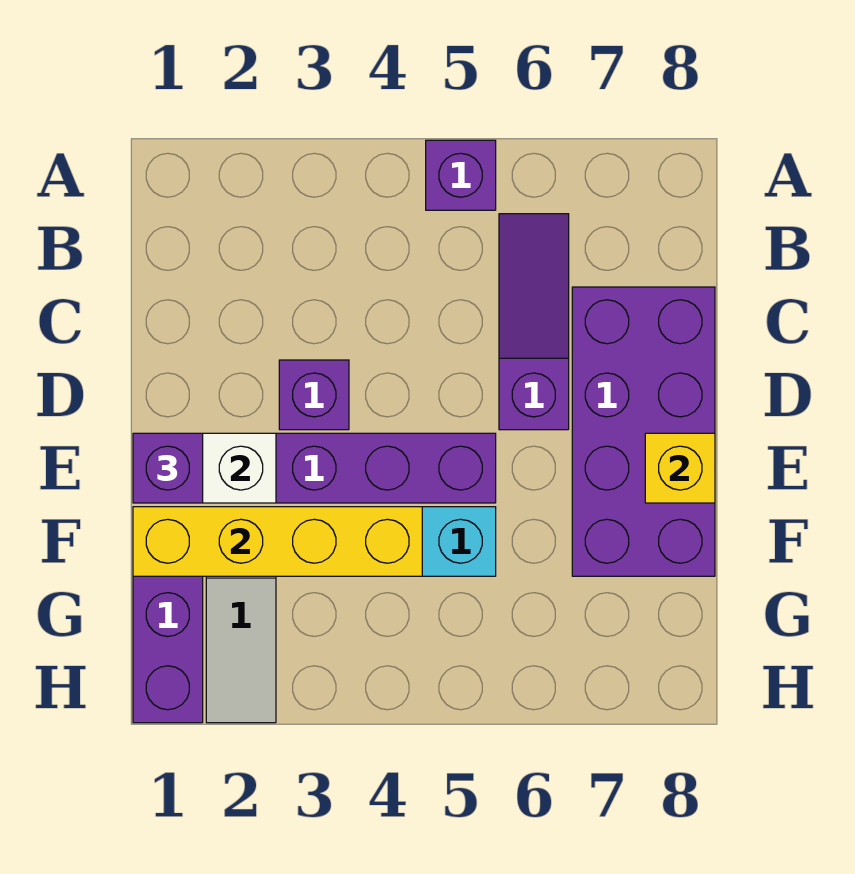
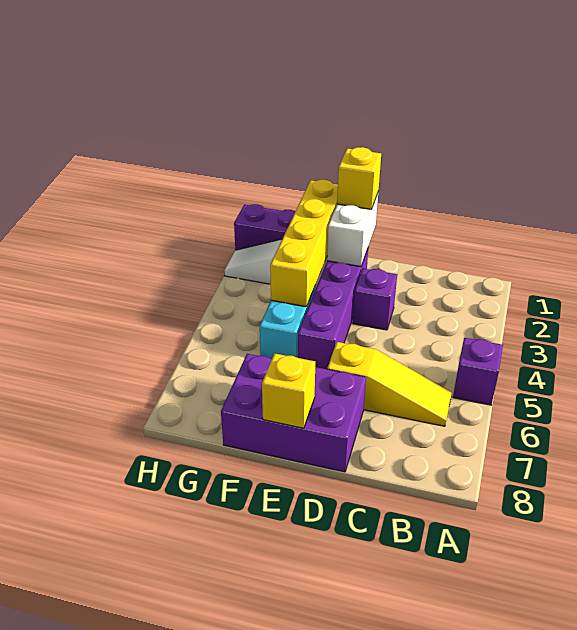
purple slope B6:D6 level 1 top D -> yellow slope B6:D6 level 1 top D
purple brick C7:F8 level 1 -> purple brick D7:F8 level 1
purple brick E1 level 3 -> yellow brick E1 level 3

